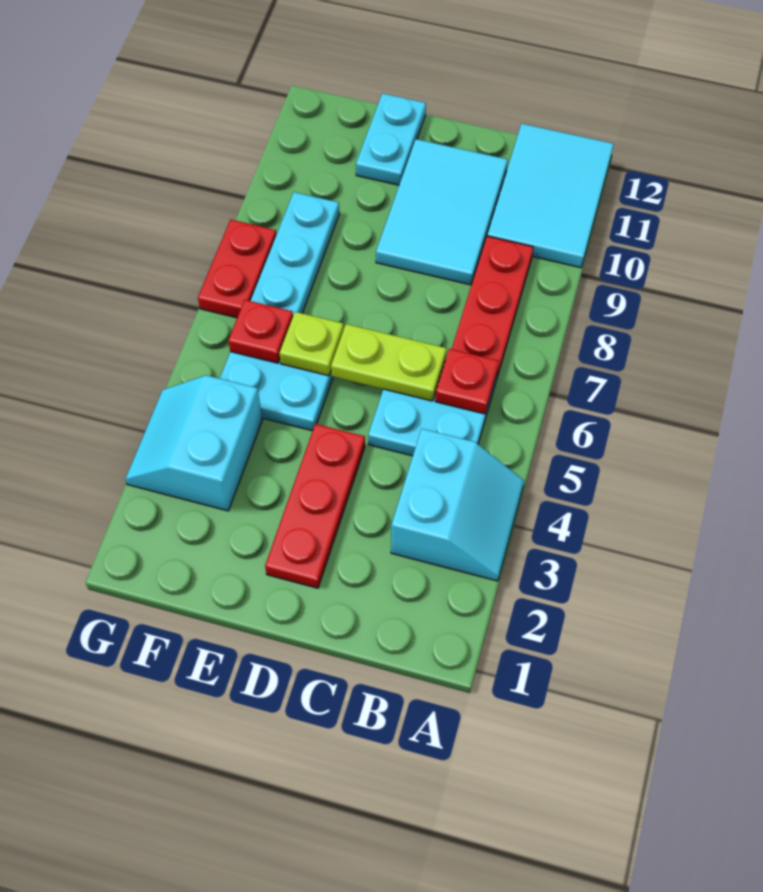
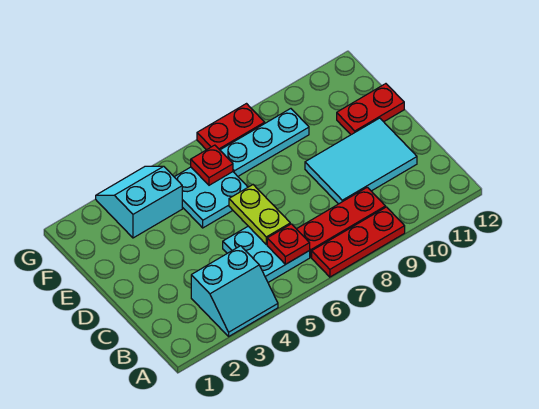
cyan tile A10:B12 level 1 -> none
red plate D2:D4 level 1 -> red plate A7:A9 level 1
lime plate E6 level 2 -> none
cyan plate E11:E12 level 1 -> red plate E11:E12 level 1

